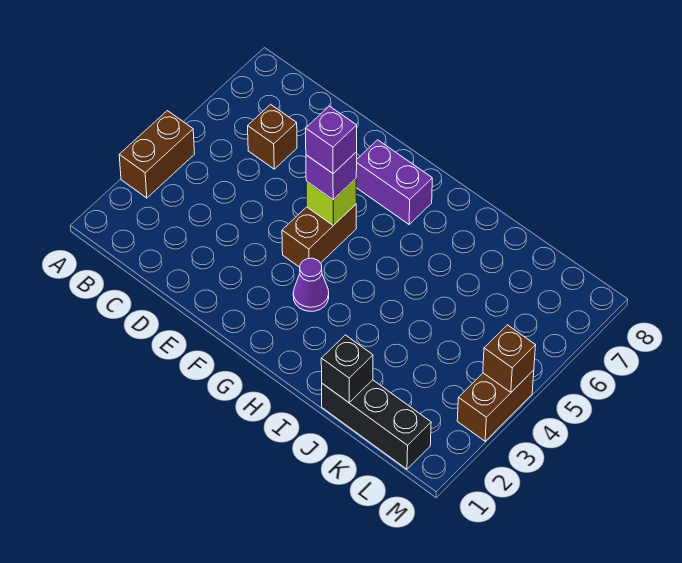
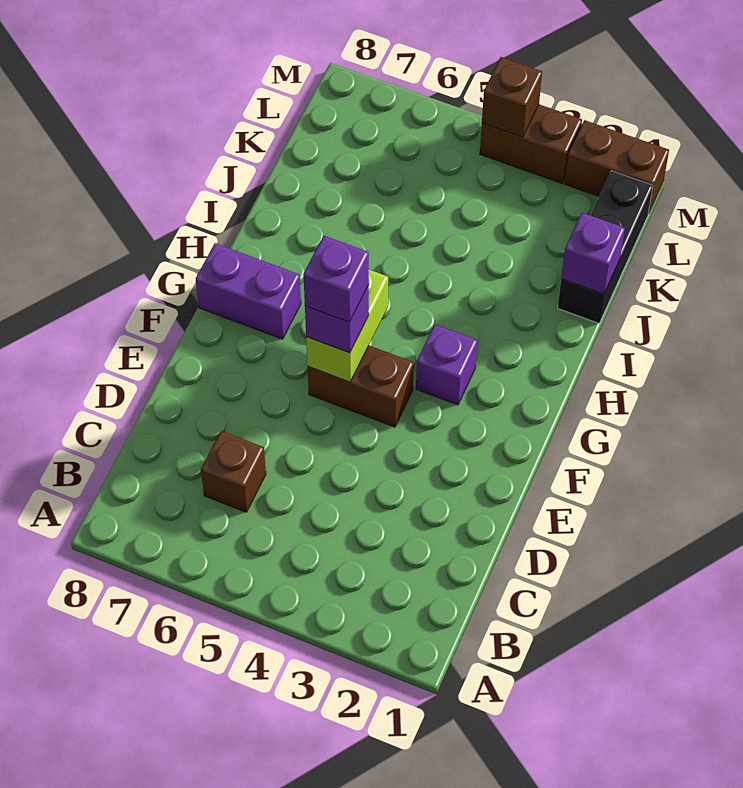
brown brick A3:A4 level 1 -> brown brick M1:M2 level 1
lime brick F5 level 2 -> lime brick F5:G5 level 2
purple brick F7:G7 level 1 -> purple brick G7:G8 level 1
purple cone G3 level 1 -> purple brick G3 level 1
black brick J1 level 2 -> purple brick J1 level 2

